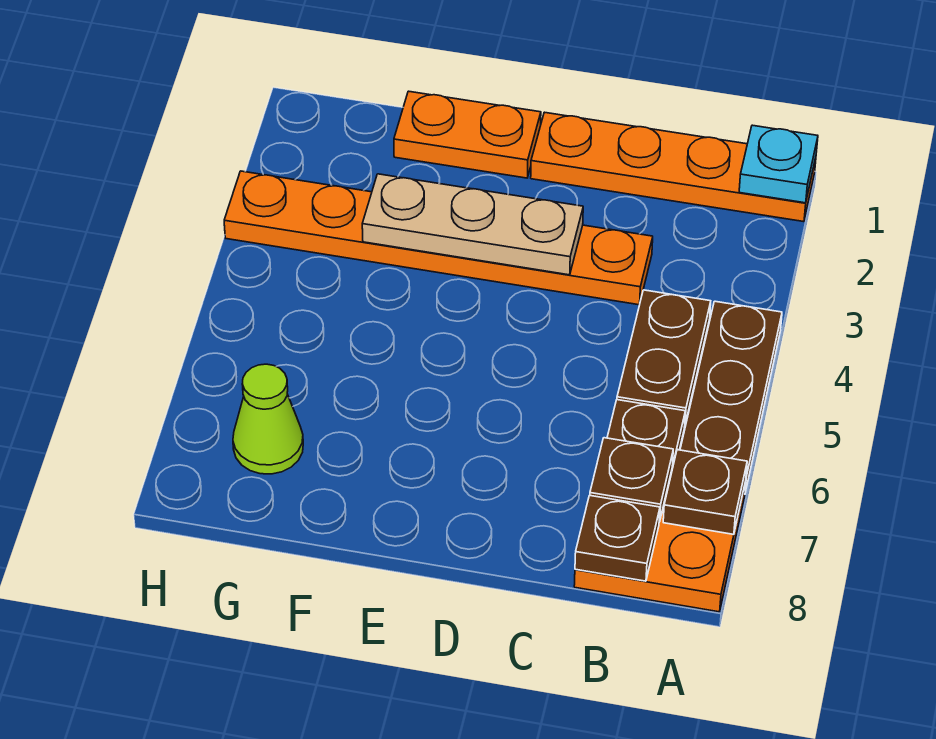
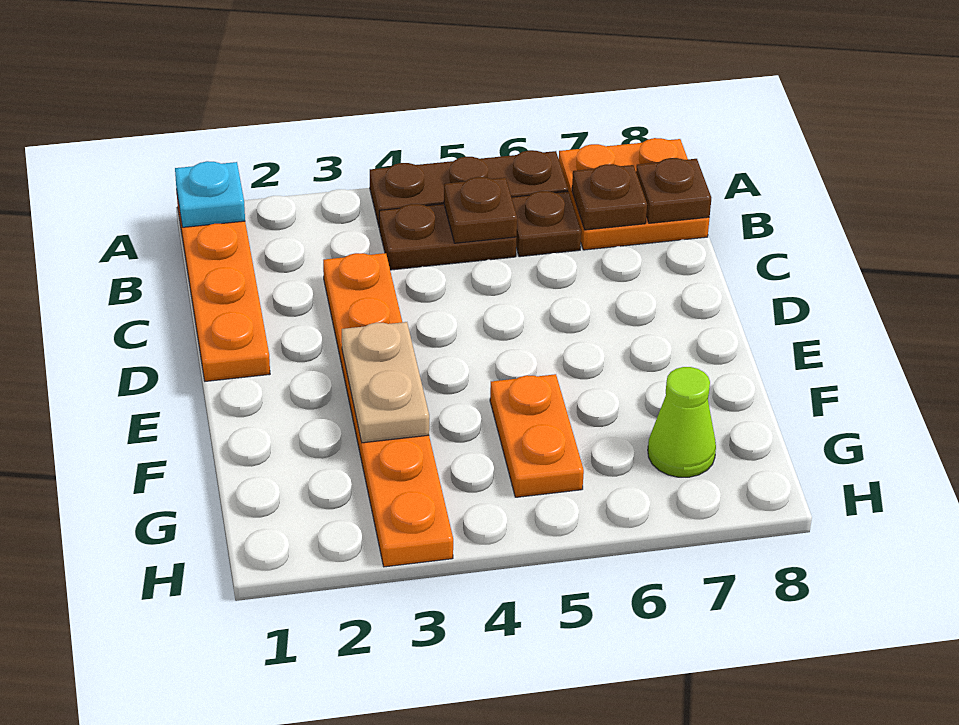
brown plate A7 level 2 -> brown plate B5 level 2
tan plate D3:F3 level 2 -> tan plate E3:F3 level 2
orange plate E1:F1 level 1 -> orange plate F5:G5 level 1

